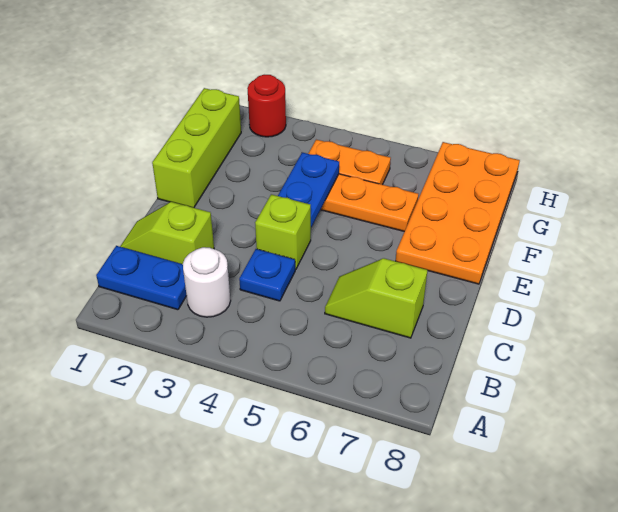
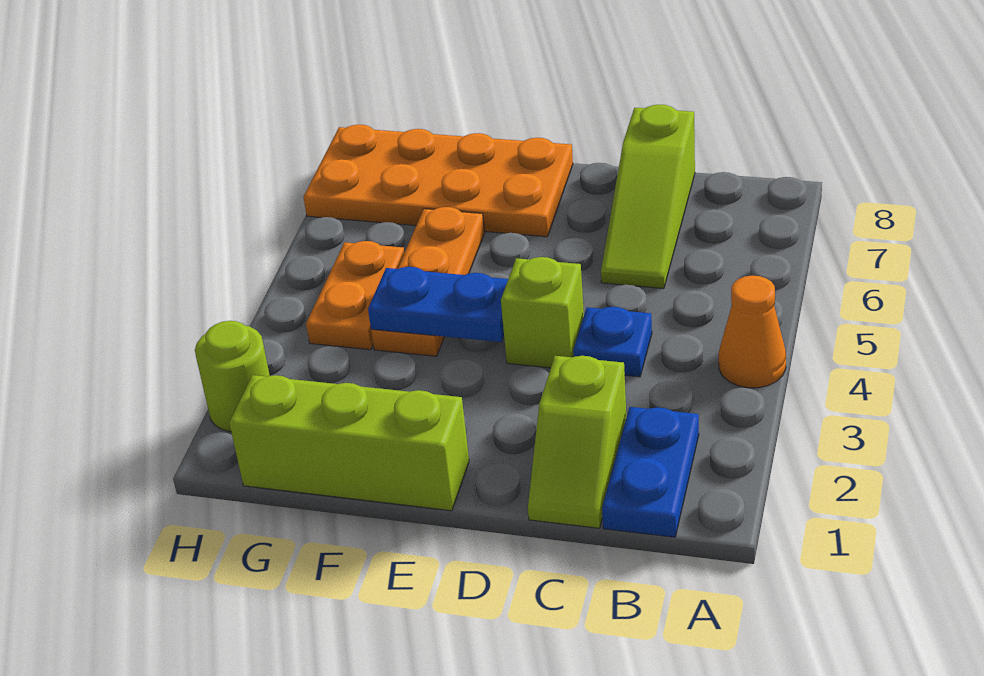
none -> orange cone A4 level 1
white round brick B3 level 1 -> none
lime slope C6:C7 level 1 top 7 -> lime slope C6:C8 level 1 top 8
red round brick H2 level 1 -> lime round brick H2 level 1

